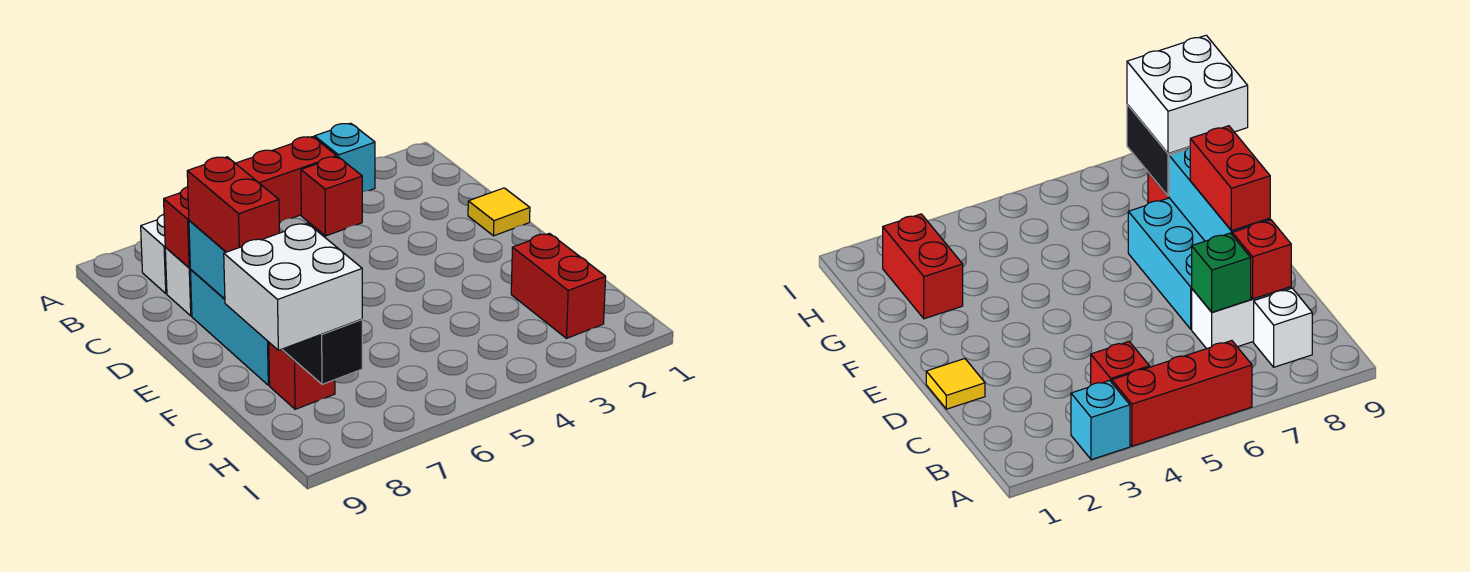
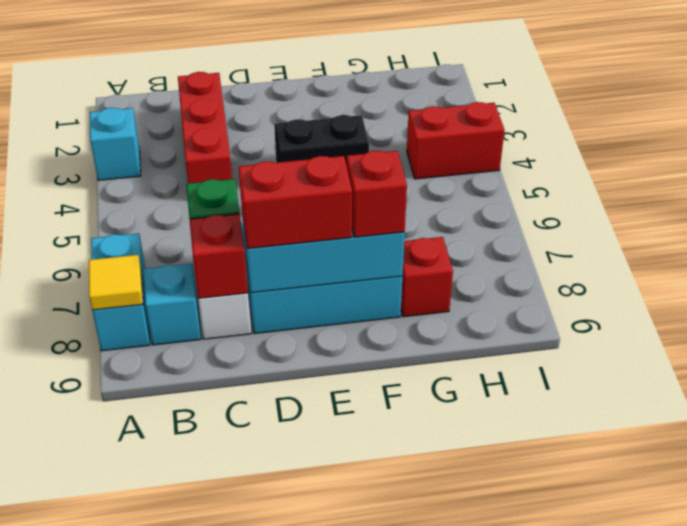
red brick A4:A6 level 1 -> red brick C2:C4 level 1
none -> cyan brick A7:A8 level 1
red brick B4 level 1 -> red brick F8 level 3
white brick B8 level 1 -> cyan brick B8 level 1
yellow tile D1 level 1 -> yellow tile A8 level 2
red brick G2:H2 level 1 -> red brick H4:I4 level 1
black brick G8:H8 level 2 -> black brick E4:F4 level 1
white brick G8:H9 level 3 -> none

